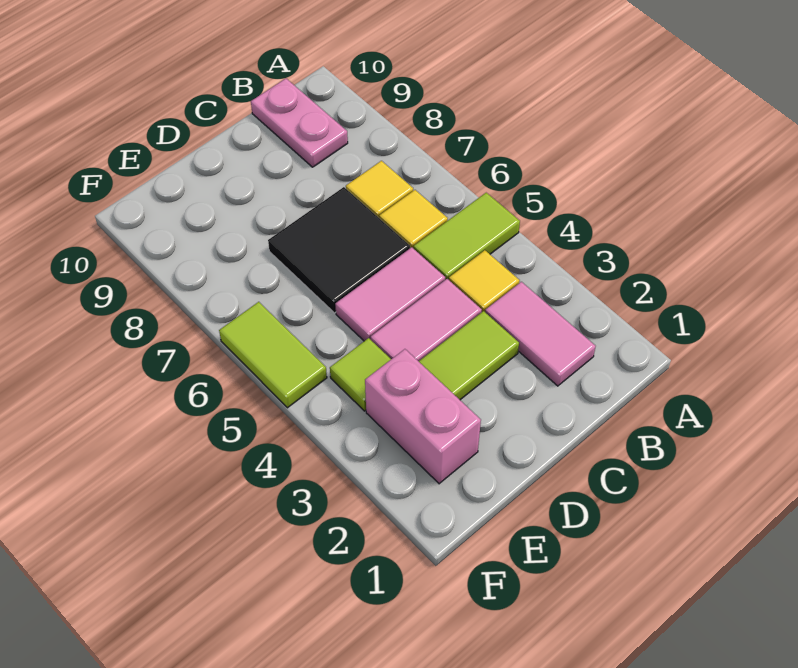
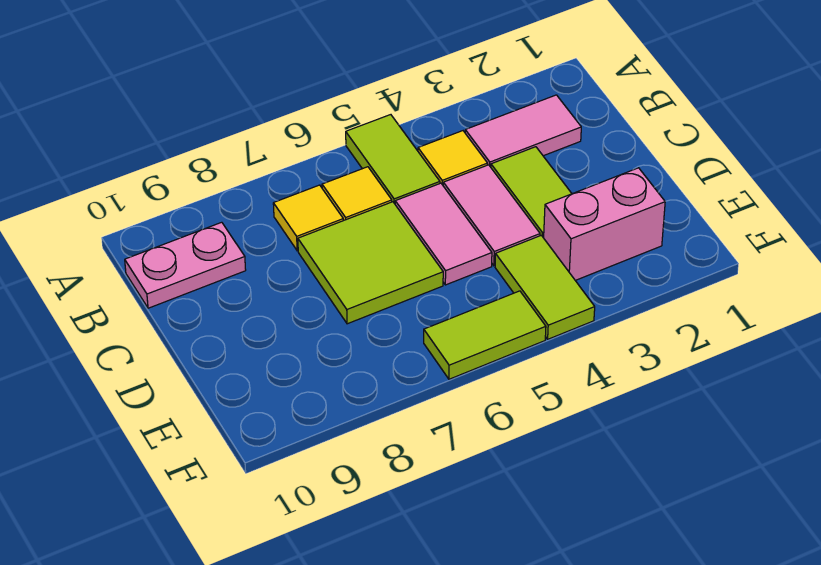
black tile C6:D7 level 1 -> lime tile C6:D7 level 1
lime tile E4 level 1 -> lime tile E4:F4 level 1

